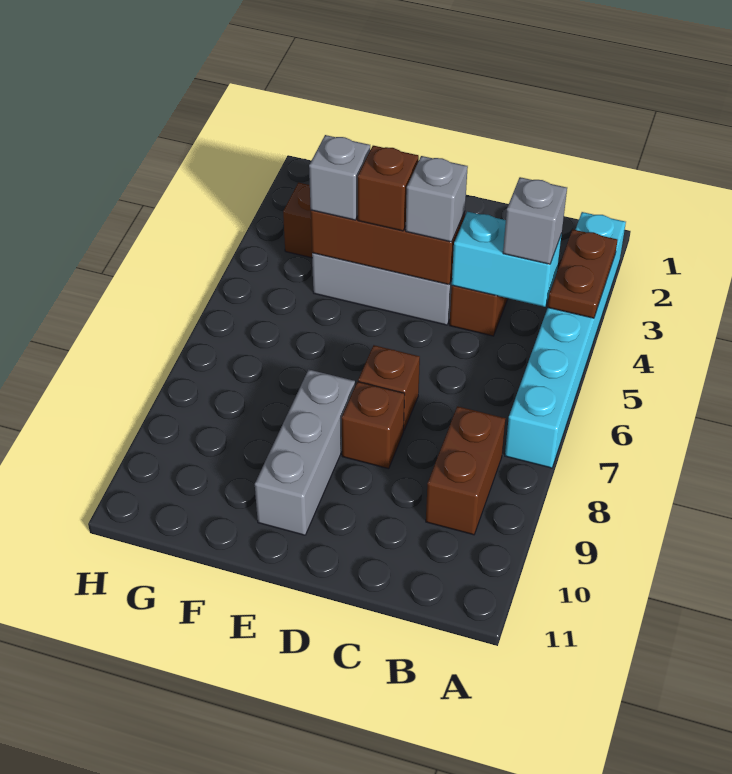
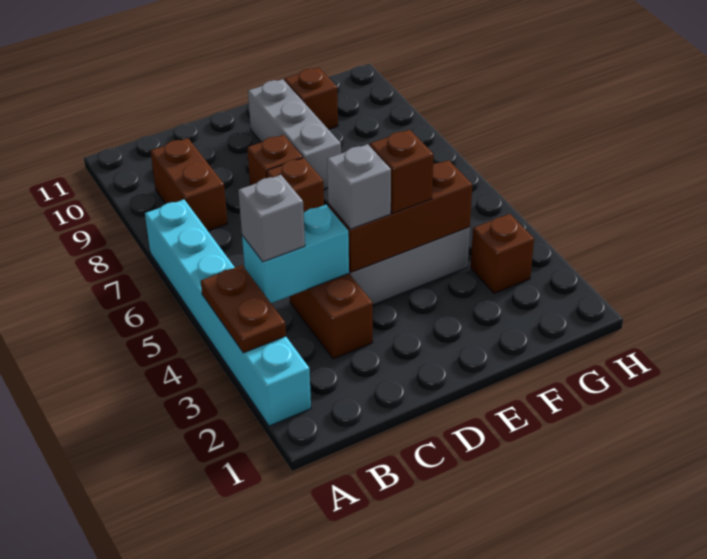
grey brick F4 level 3 -> none
none -> brown brick F10 level 1

